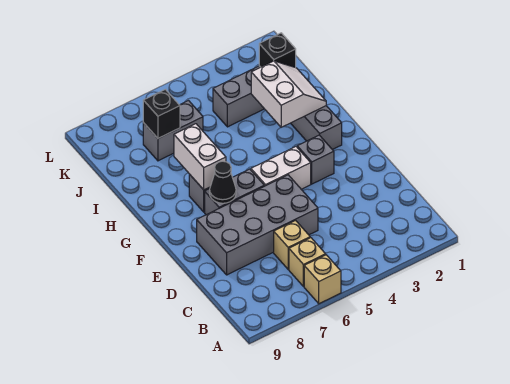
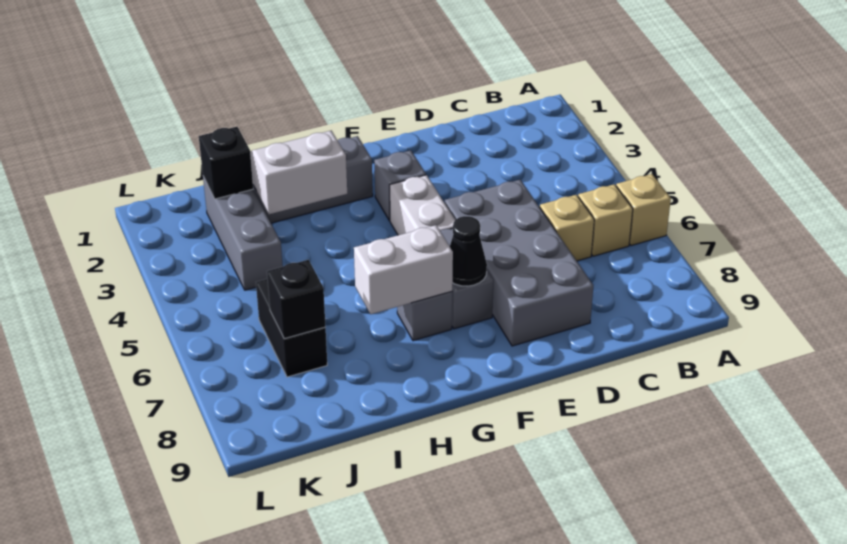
grey brick J6:J7 level 1 -> black brick J6:J7 level 1

